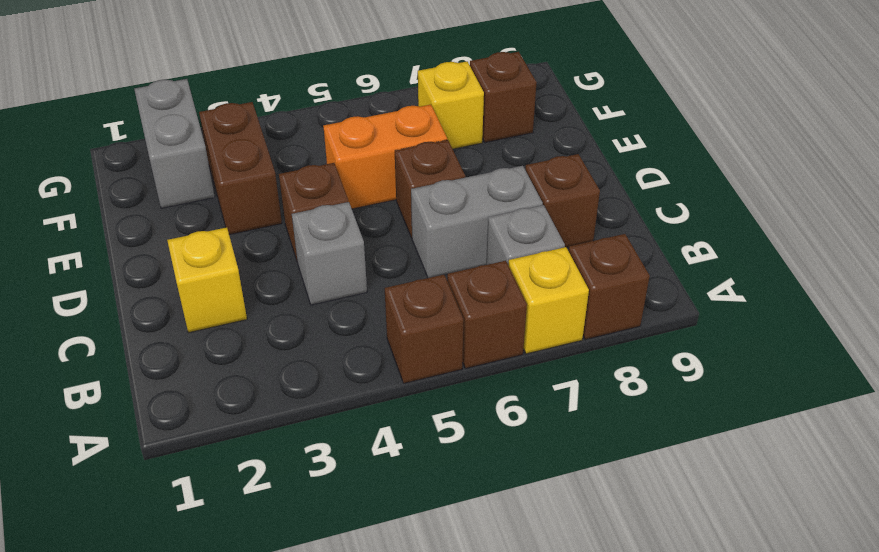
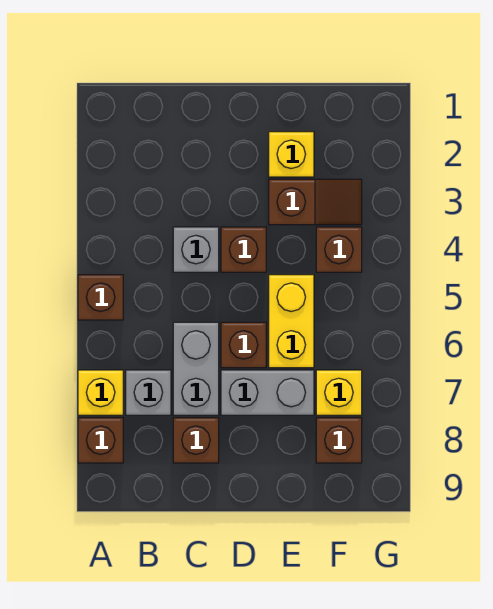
brown brick A6 level 1 -> brown brick F4 level 1
yellow brick C2 level 1 -> yellow brick E2 level 1
brown brick E3:F3 level 1 -> brown slope E3:F3 level 1 top E
orange brick E5:E6 level 1 -> yellow brick E5:E6 level 1
grey brick F2:G2 level 1 -> grey brick D7:E7 level 1

